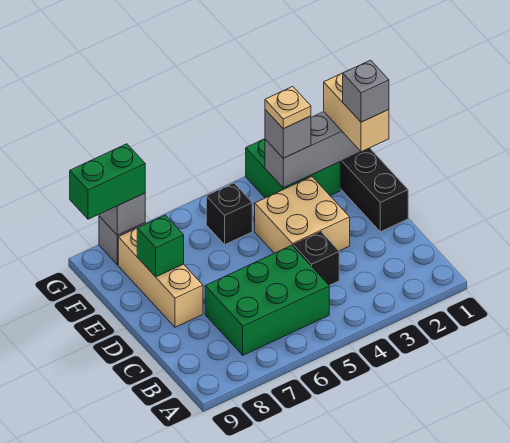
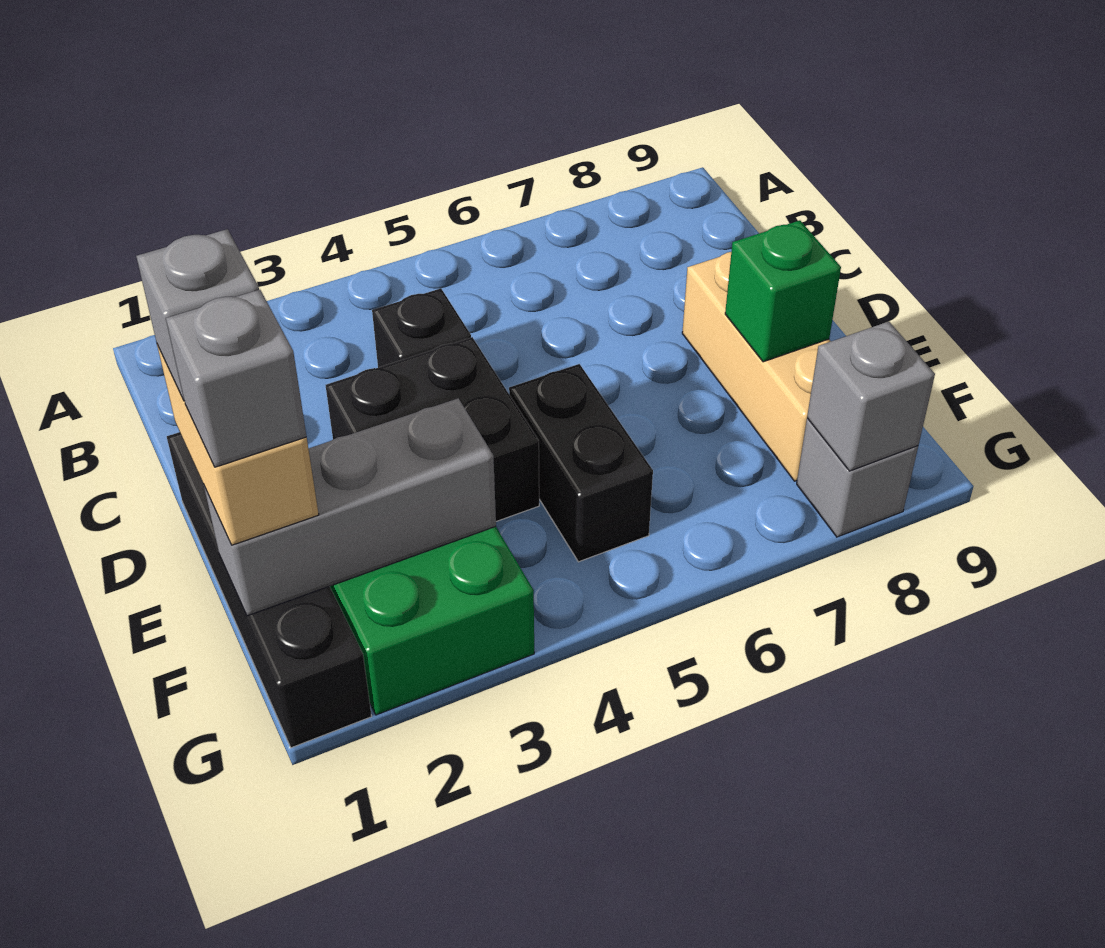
green brick B5:C7 level 1 -> none
tan brick D3:E4 level 1 -> black brick D3:E4 level 1
grey brick F3 level 3 -> grey brick F1 level 4
tan plate F3 level 4 -> none
black brick F5 level 1 -> black brick E5:F5 level 1
green brick G8:G9 level 3 -> none

